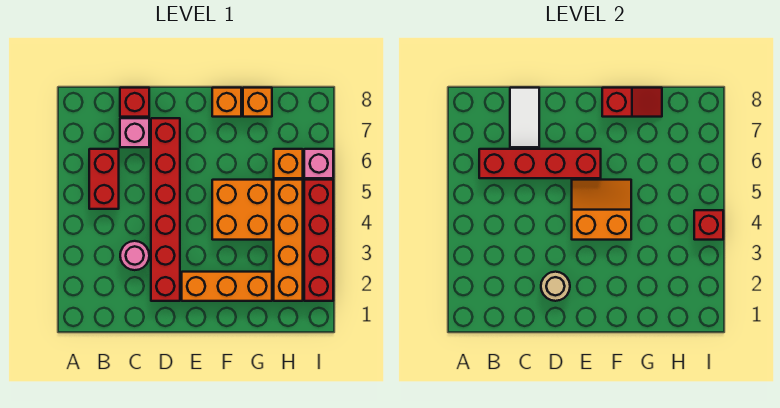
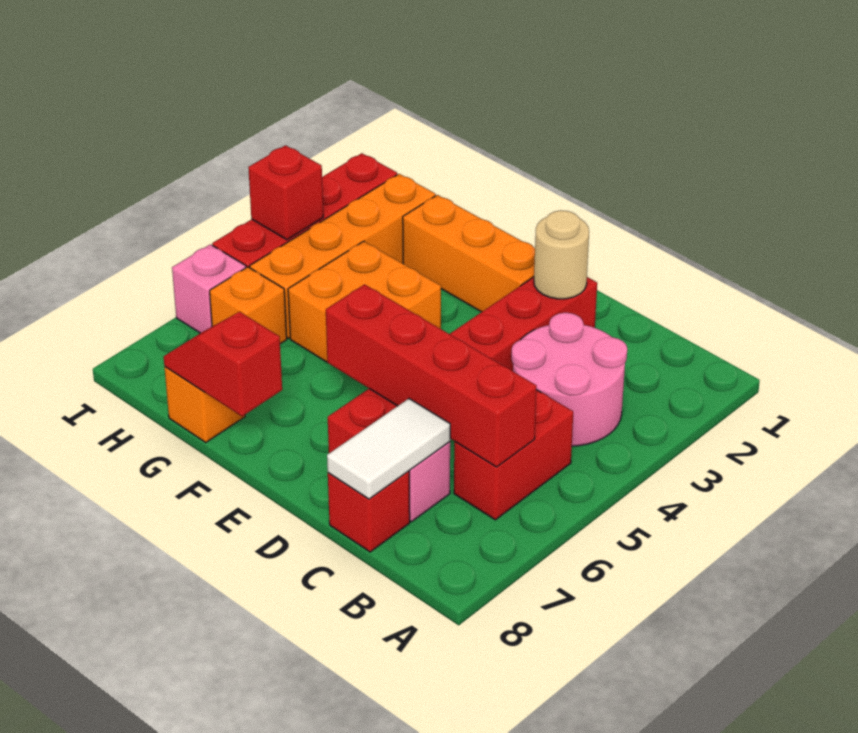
pink round brick C3 level 1 -> pink round brick B3:C4 level 1
orange slope E4:F5 level 2 top 4 -> none
orange brick F8 level 1 -> none

